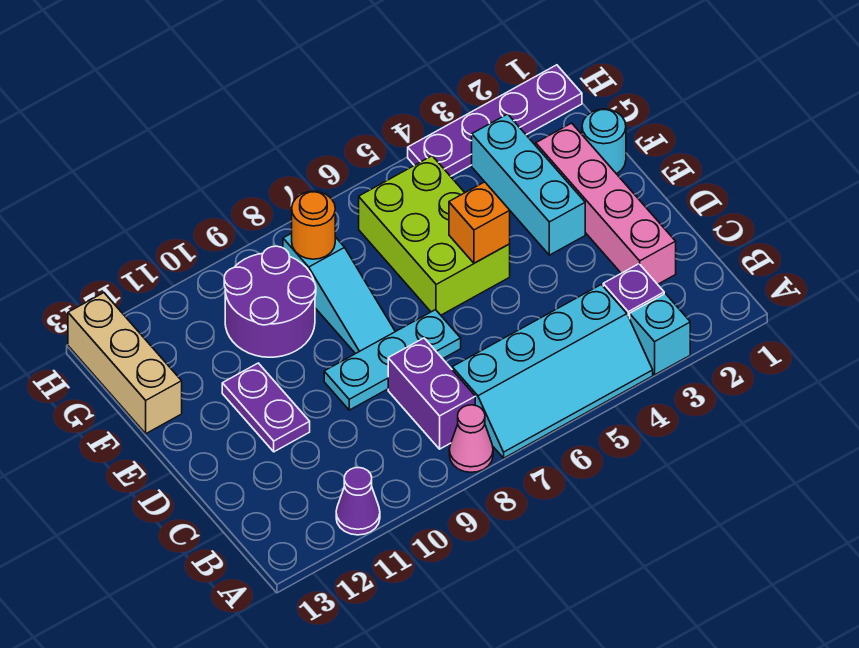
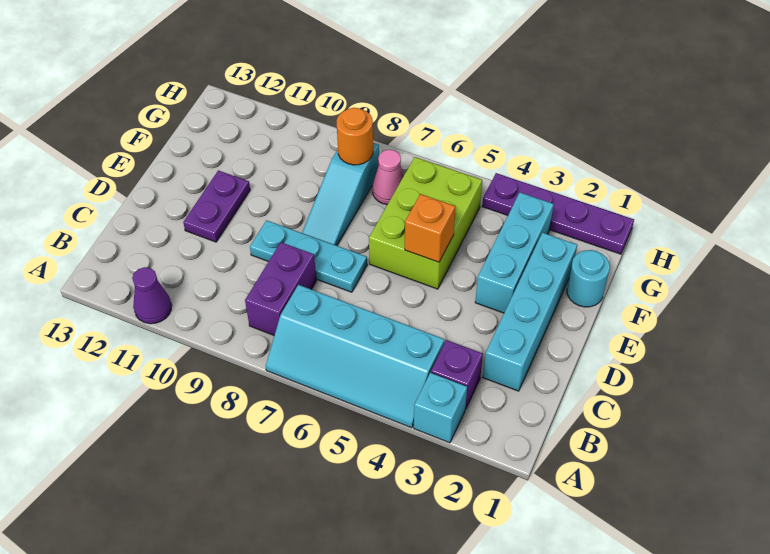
pink cone A8 level 1 -> pink cone G7 level 1
pink brick C2:F2 level 1 -> cyan brick C2:F2 level 1
purple round brick F9:G10 level 1 -> none
tan brick F13:H13 level 1 -> none

